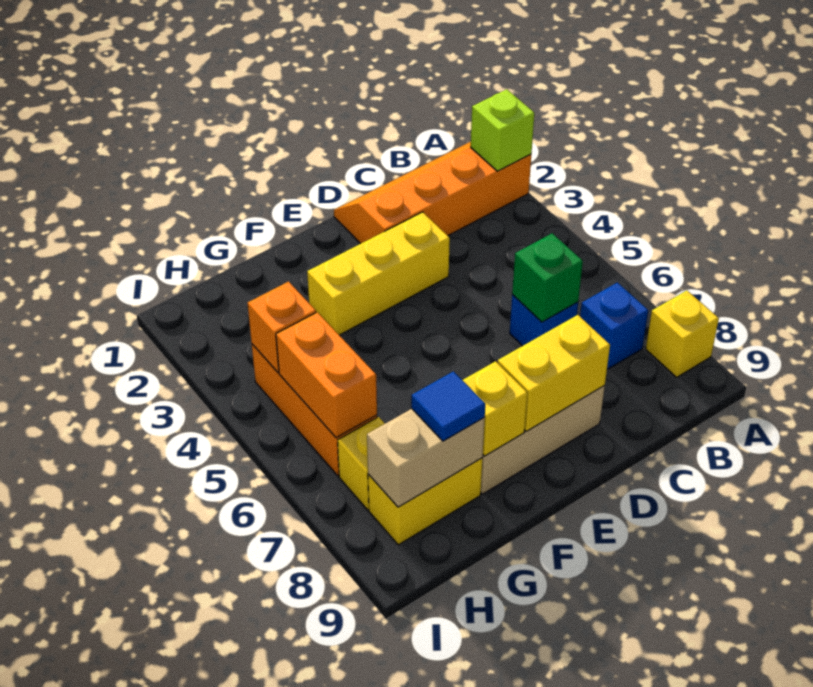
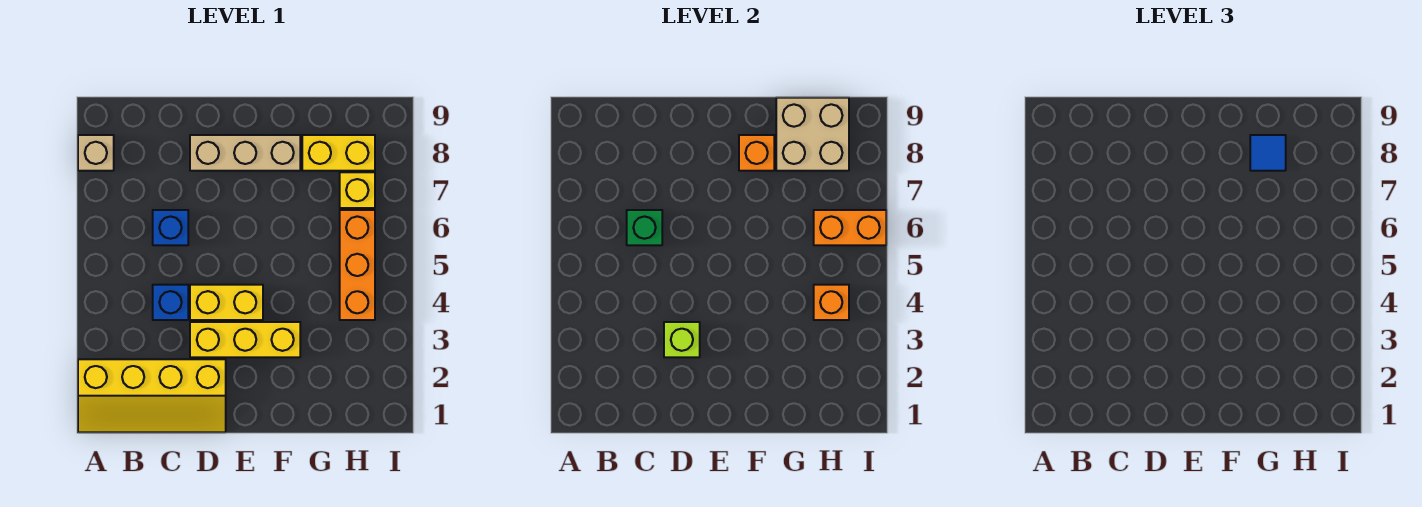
orange slope A1:D2 level 1 top 2 -> yellow slope A1:D2 level 1 top 2
lime brick A2 level 2 -> lime brick D3 level 2
yellow brick A8 level 1 -> tan brick A8 level 1
blue brick B7 level 1 -> blue brick C4 level 1
yellow brick D8:E8 level 2 -> yellow brick D4:E4 level 1
yellow brick F8 level 2 -> orange brick F8 level 2
tan brick G8:H8 level 2 -> tan brick G8:H9 level 2
orange brick H5:H6 level 2 -> orange brick H6:I6 level 2

